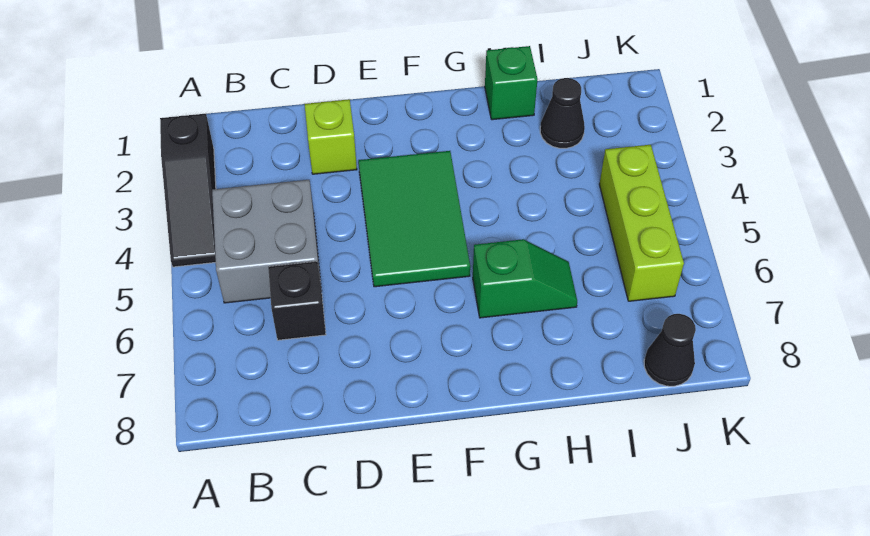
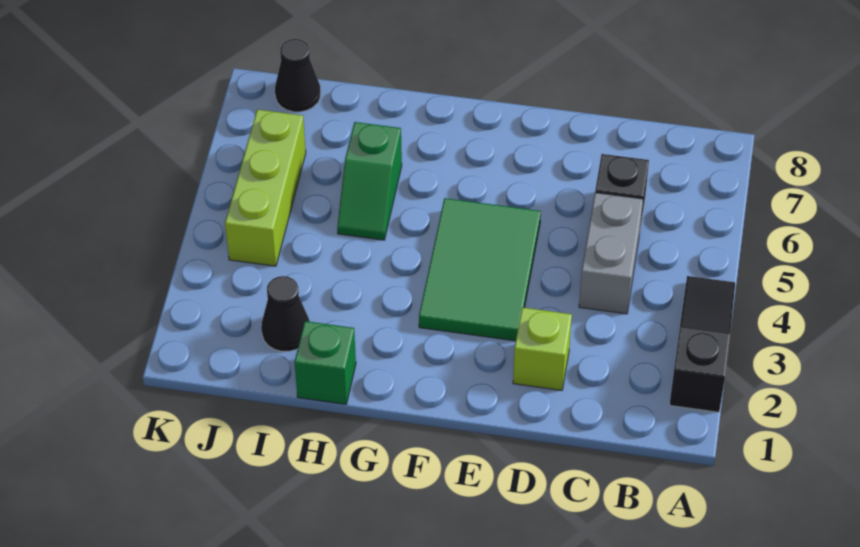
grey brick B4:C5 level 1 -> grey brick C4:C5 level 1
green slope G6:H6 level 1 top G -> green slope H5:H6 level 1 top 6

